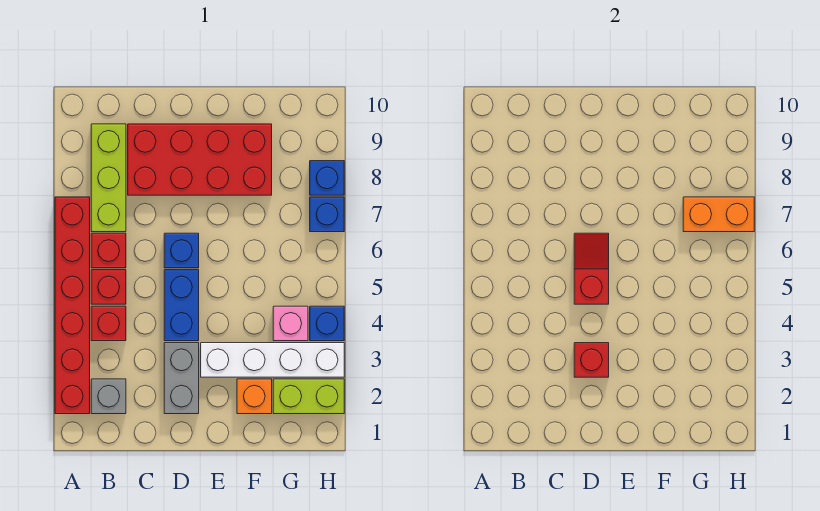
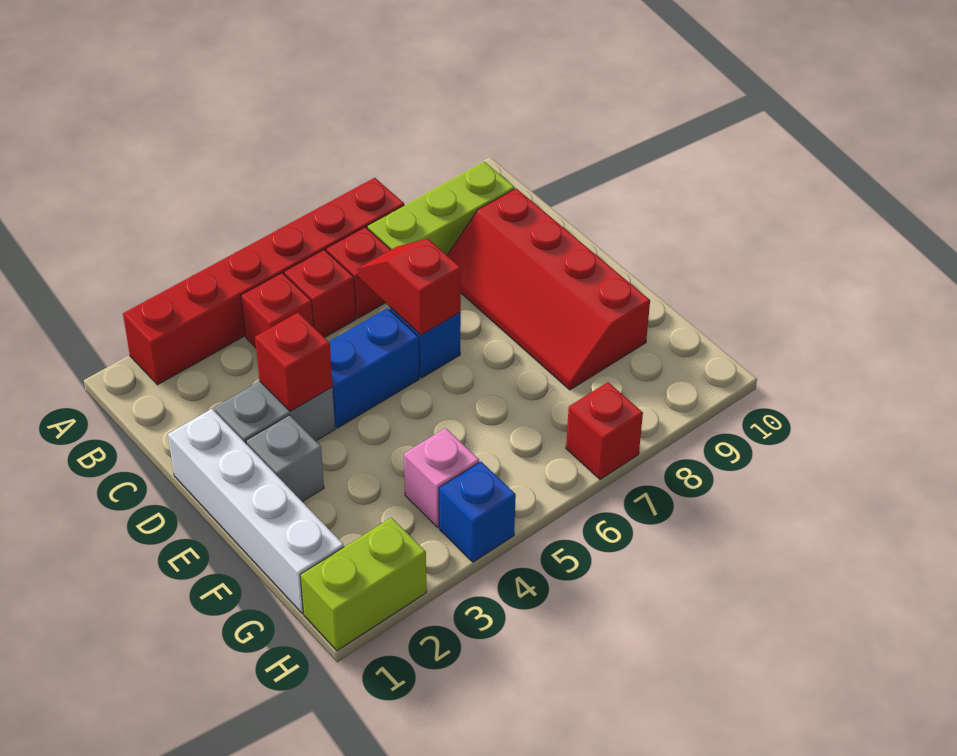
grey brick B2 level 1 -> grey brick E2 level 1
red brick C8:F9 level 1 -> red slope C8:F9 level 1 top 9
red slope D5:D6 level 2 top 5 -> red slope C6:D6 level 2 top D
white brick E3:H3 level 1 -> white brick D1:G1 level 1
orange brick F2 level 1 -> none
lime brick G2:H2 level 1 -> lime brick H1:H2 level 1
orange brick G7:H7 level 2 -> none
blue brick H7 level 1 -> red brick H7 level 1
blue brick H8 level 1 -> none

